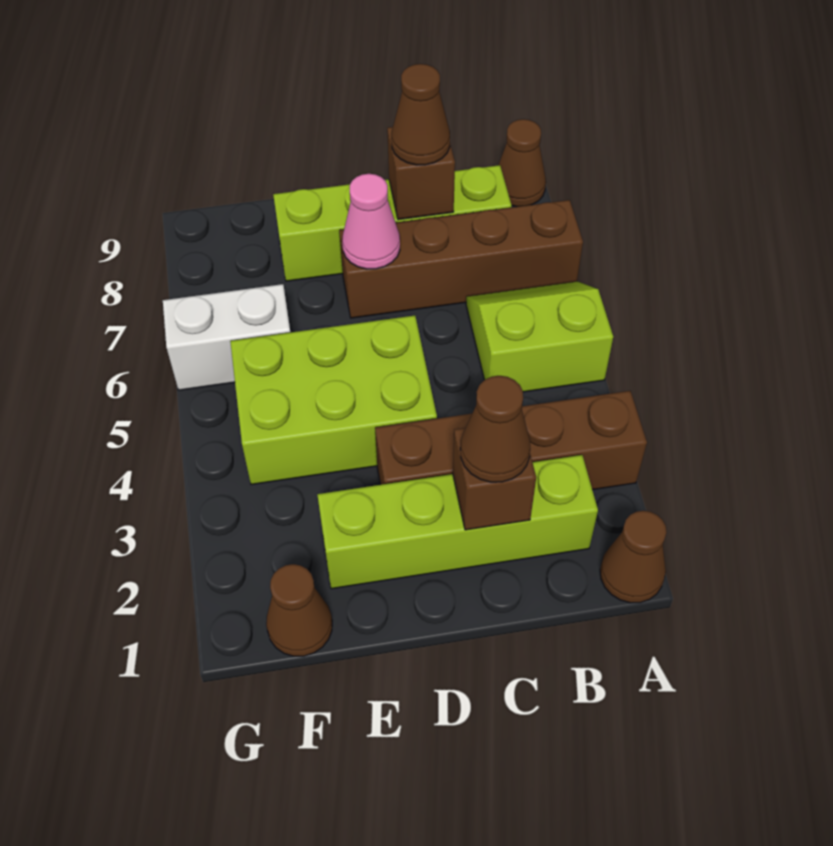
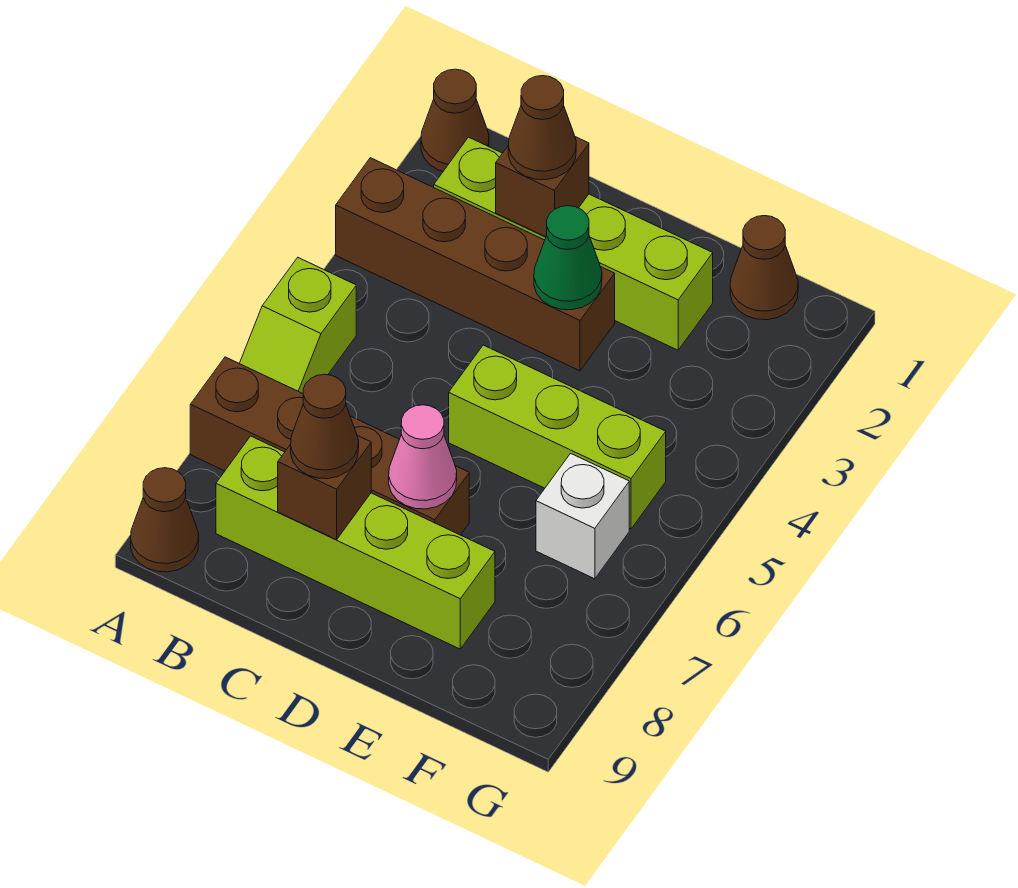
lime slope A5:B6 level 1 top 5 -> lime slope A5:A6 level 1 top 5
none -> green cone D3 level 2
lime brick D4:F5 level 1 -> lime brick D5:F5 level 1
white brick F6:G6 level 1 -> white brick F6 level 1

